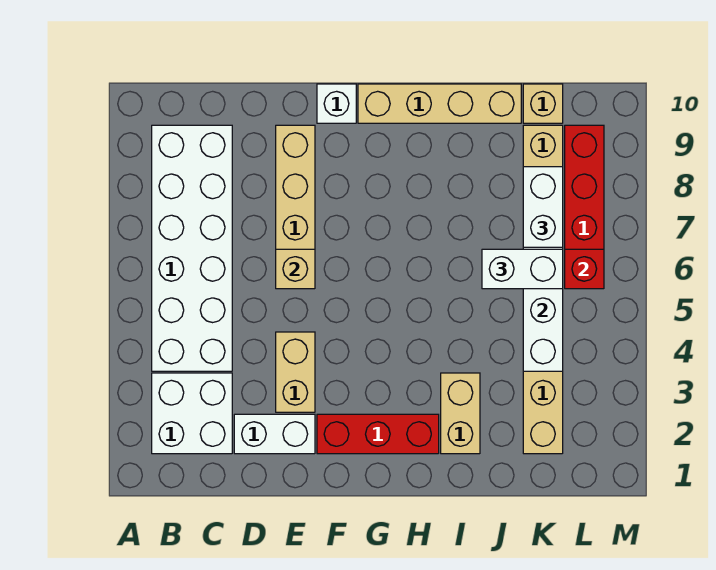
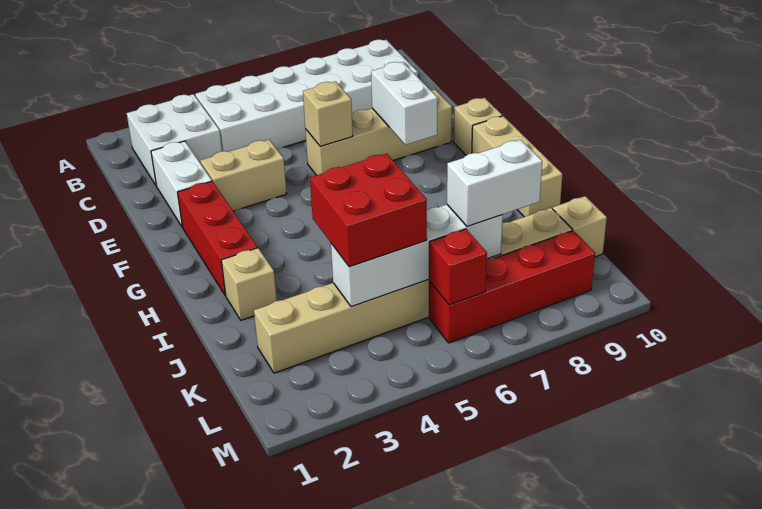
white brick F10 level 1 -> tan brick F10 level 1
tan brick G10:J10 level 1 -> tan brick G10:I10 level 1
tan brick I2:I3 level 1 -> tan brick I2 level 1
none -> red brick J4:K5 level 3
white brick J6:K6 level 3 -> white brick E8:F8 level 2

